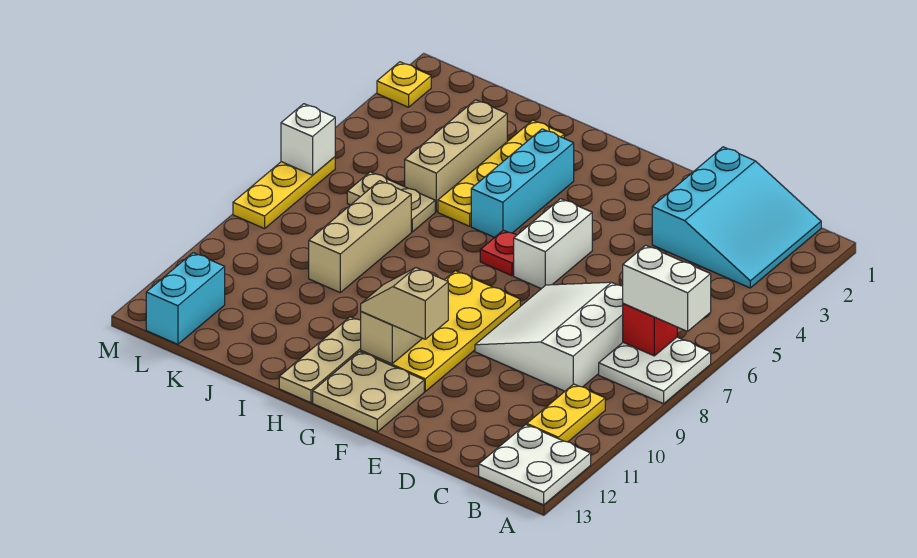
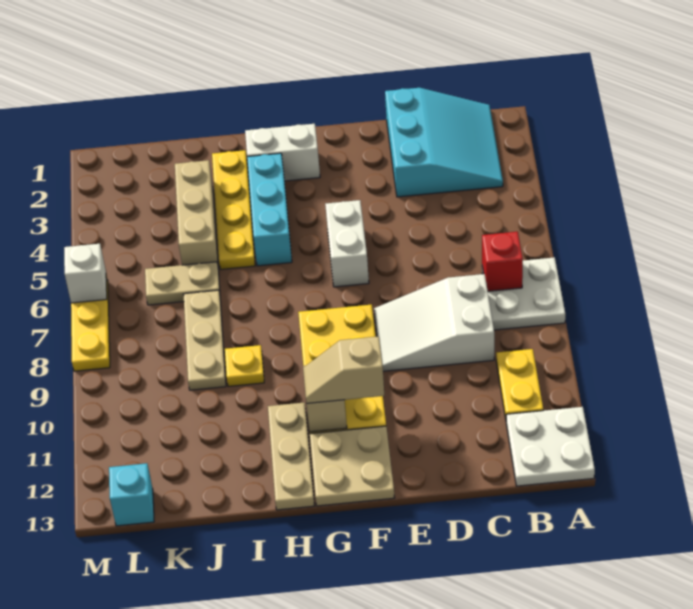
white brick A7:B7 level 3 -> white brick G2:H2 level 1
white slope C7:E9 level 1 top C -> white slope C8:E9 level 1 top C
red plate G6 level 1 -> none
tan brick J7:J9 level 1 -> tan plate J7:J9 level 1
cyan brick L12:L13 level 1 -> cyan brick L13 level 1
yellow plate M2 level 1 -> yellow plate I9 level 1

